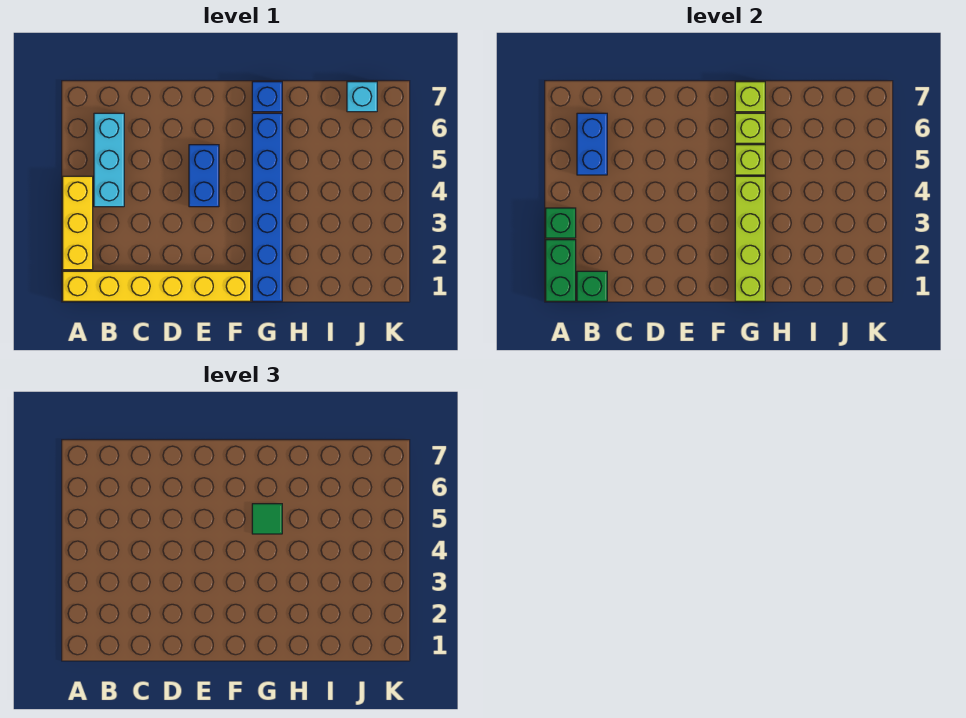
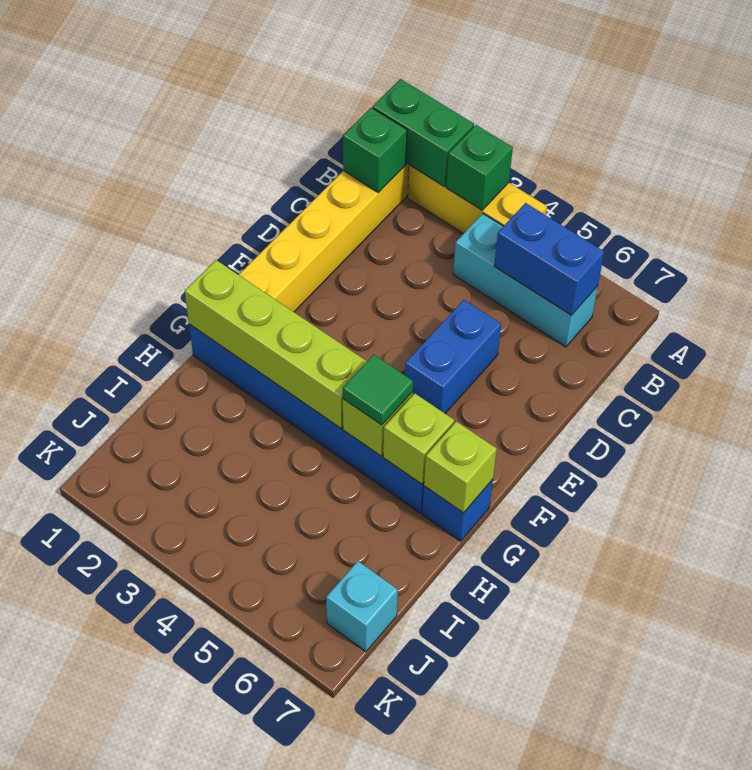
blue brick E4:E5 level 1 -> blue brick D5:E5 level 1

